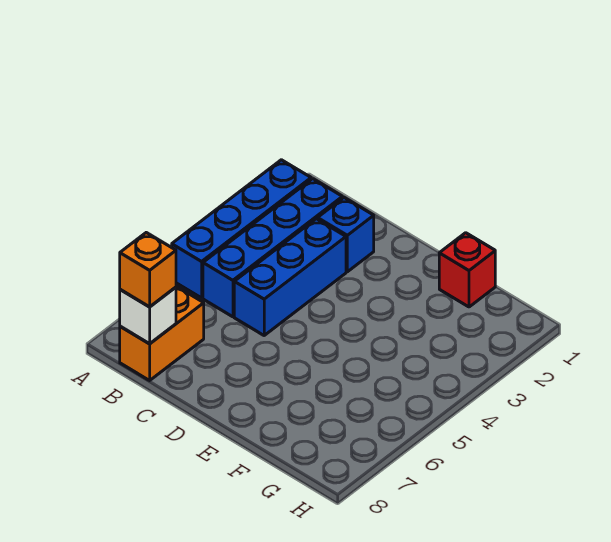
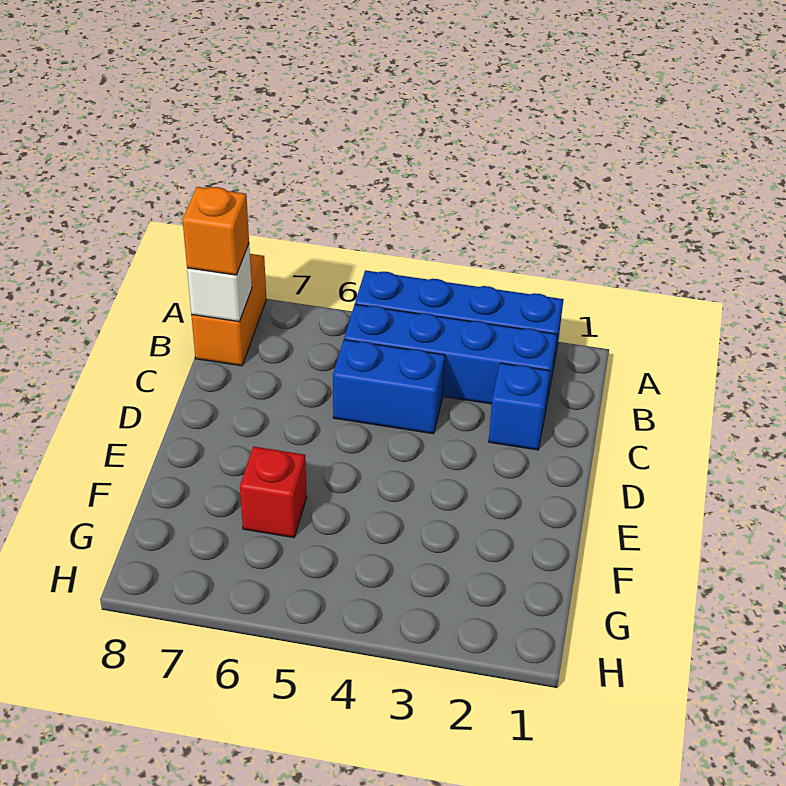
orange brick B7:B8 level 1 -> orange brick A8:B8 level 1
blue brick C3:C5 level 1 -> blue brick C4:C5 level 1
red brick F1 level 1 -> red brick F6 level 1

